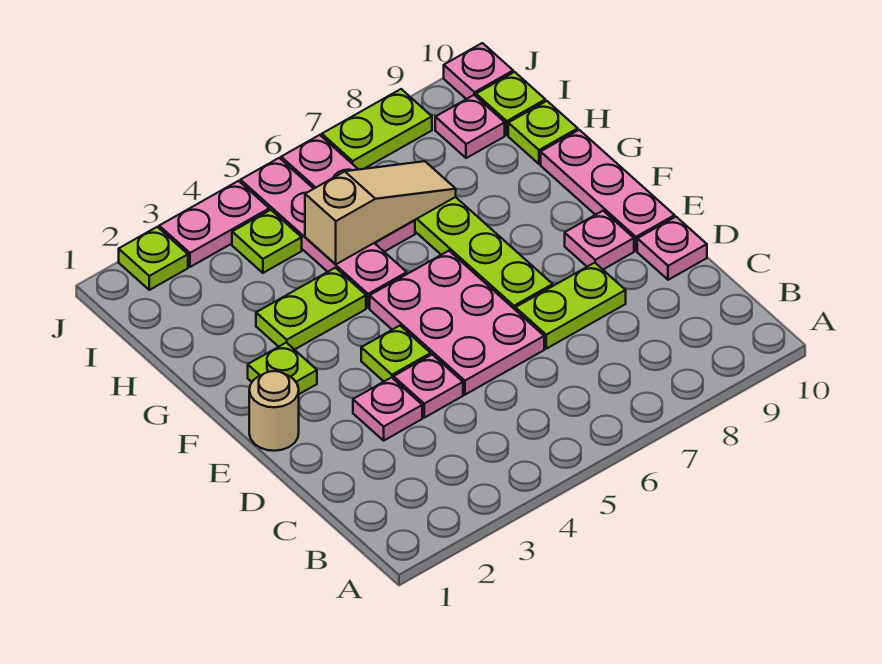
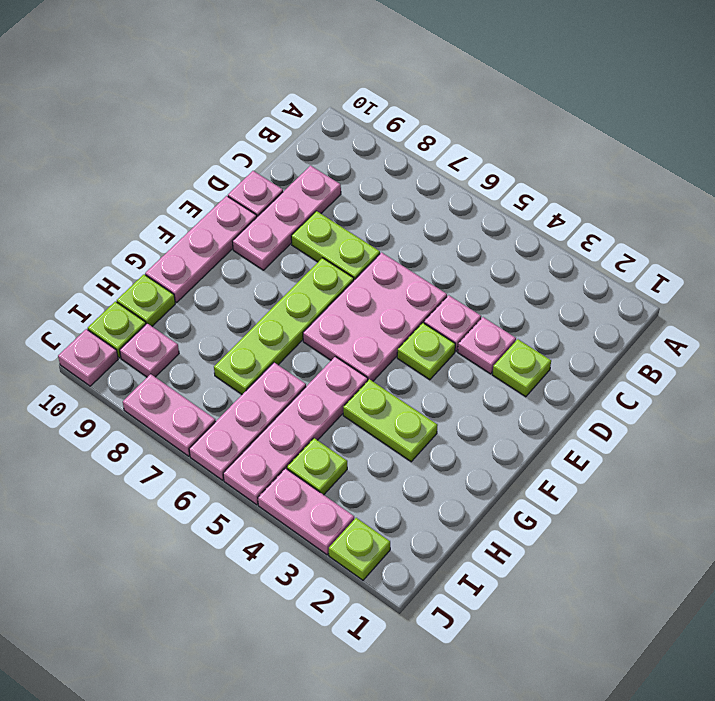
tan round brick E1 level 1 -> none
pink plate E9 level 1 -> pink plate C9:E9 level 1
lime plate F2 level 1 -> lime plate D2 level 1
tan slope H5:H7 level 2 top 5 -> none
lime plate J7:J8 level 1 -> pink plate J7:J8 level 1

